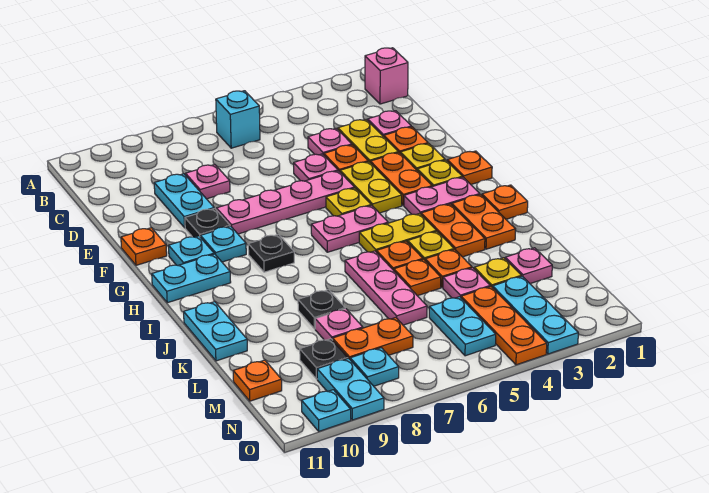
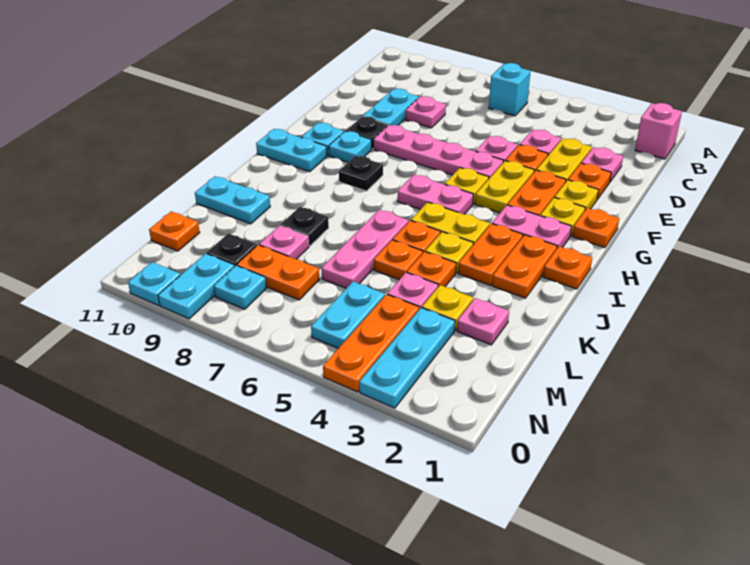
orange plate F11 level 1 -> none
cyan plate J11:K11 level 1 -> cyan plate K10:K11 level 1

